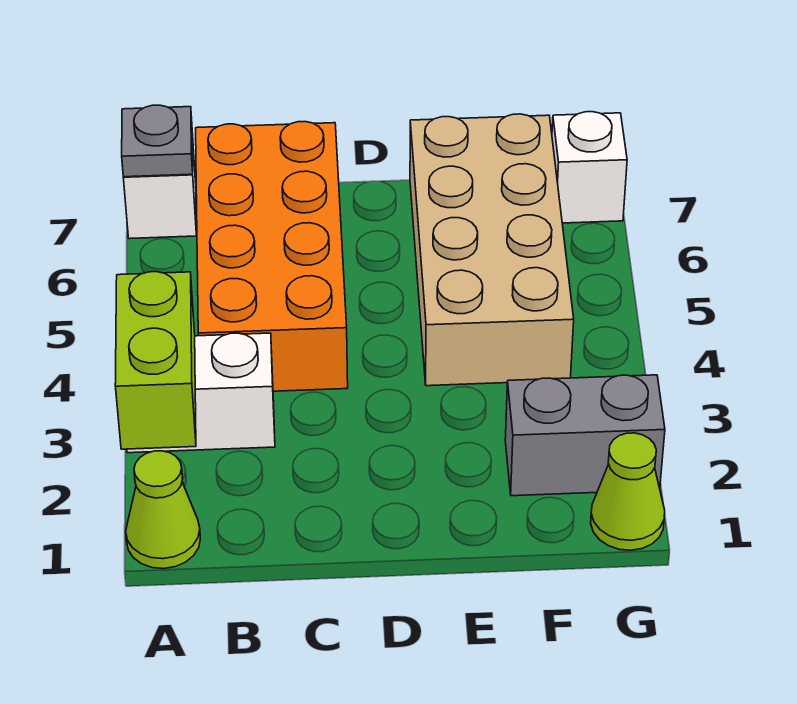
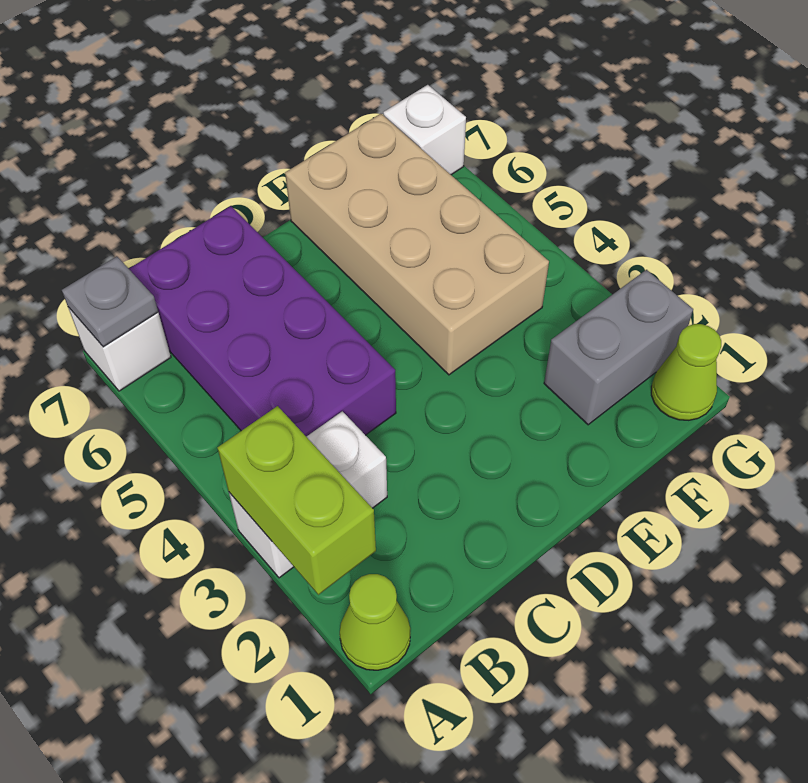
orange brick B4:C7 level 1 -> purple brick B4:C7 level 1

